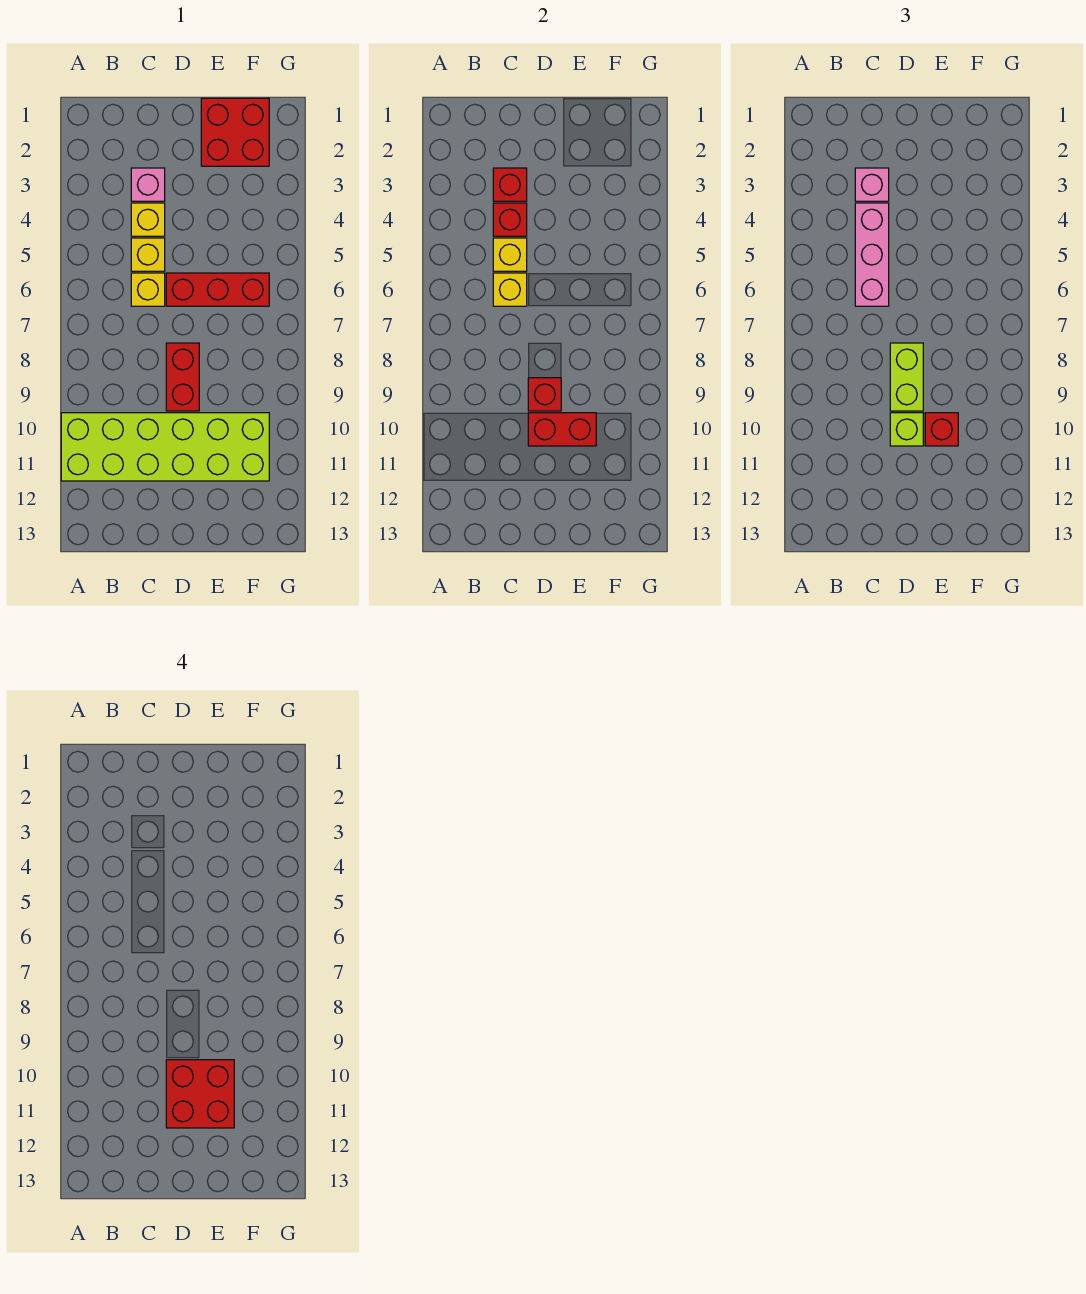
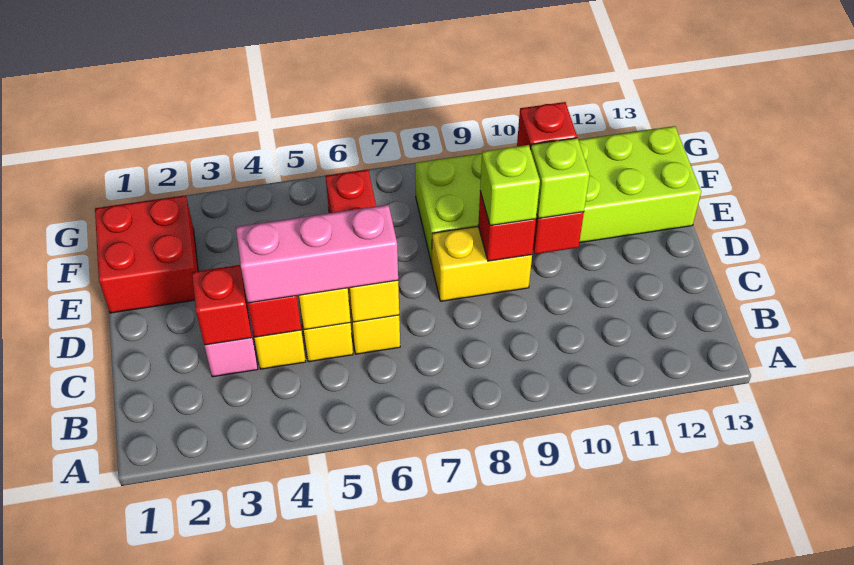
lime brick A10:F11 level 1 -> lime brick E8:F13 level 1
pink brick C3 level 3 -> none
red brick D8:D9 level 1 -> yellow brick D8:D9 level 1
lime brick D8:D9 level 3 -> lime brick D9 level 3
red brick D10:E11 level 4 -> none

